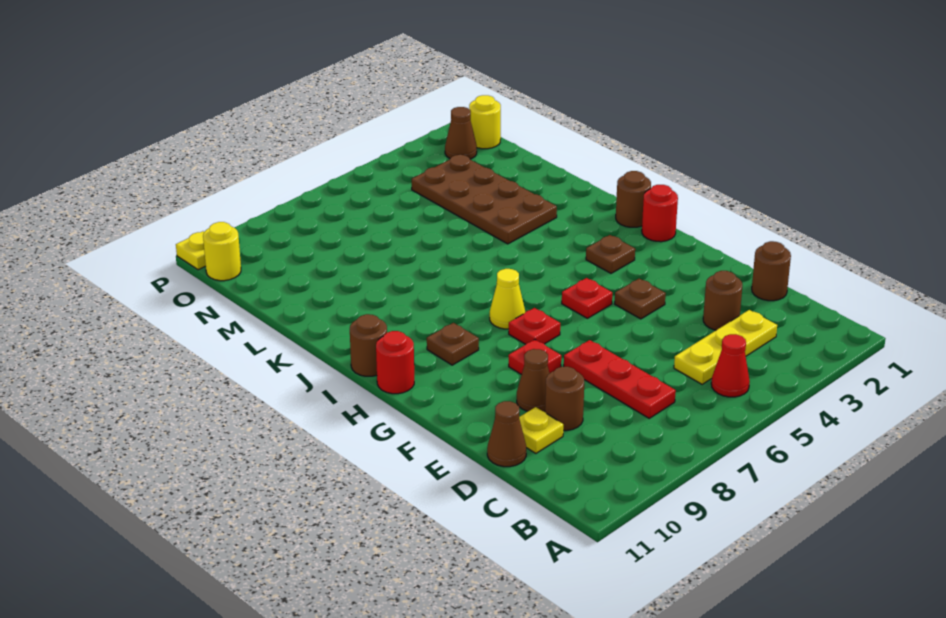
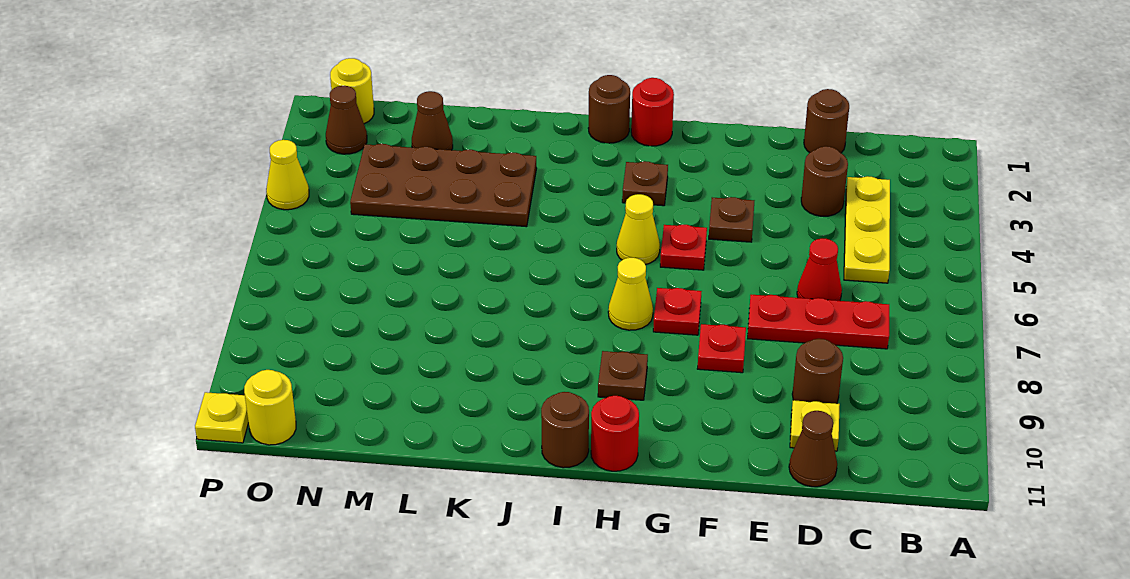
red cone B5 level 1 -> red cone D6 level 1
brown cone E9 level 1 -> brown cone M2 level 1
none -> yellow cone H5 level 1
none -> yellow cone P4 level 1

